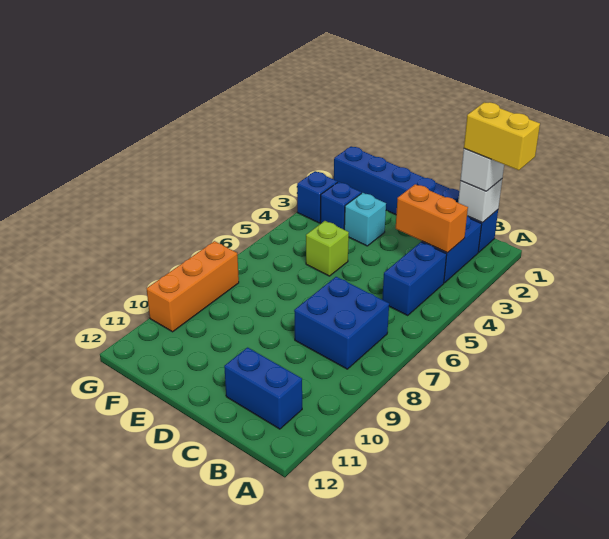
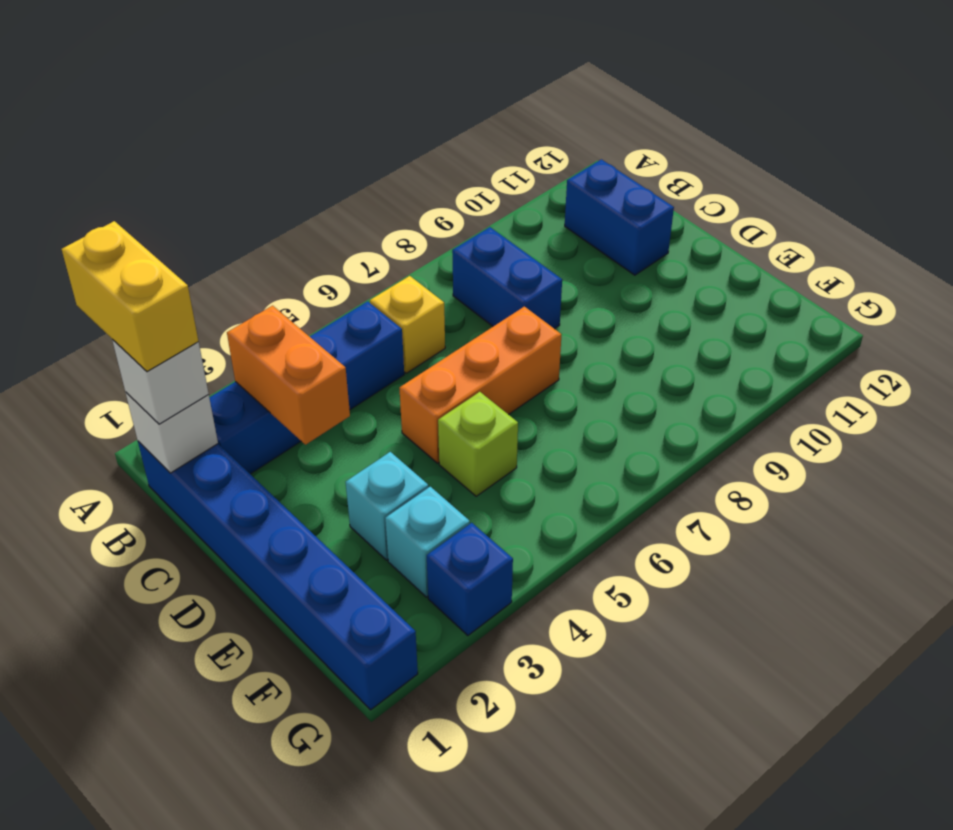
none -> yellow brick B6 level 1
blue brick B7:C8 level 1 -> blue brick B8:C8 level 1
blue brick F3 level 1 -> cyan brick F3 level 1
orange brick G8:G10 level 1 -> orange brick D5:D7 level 1

